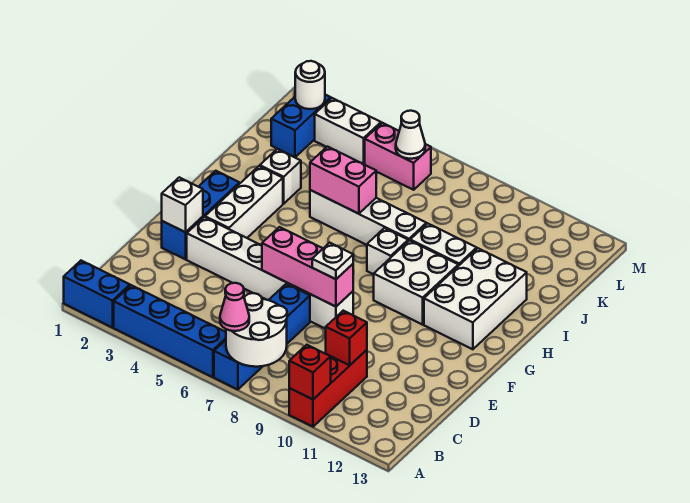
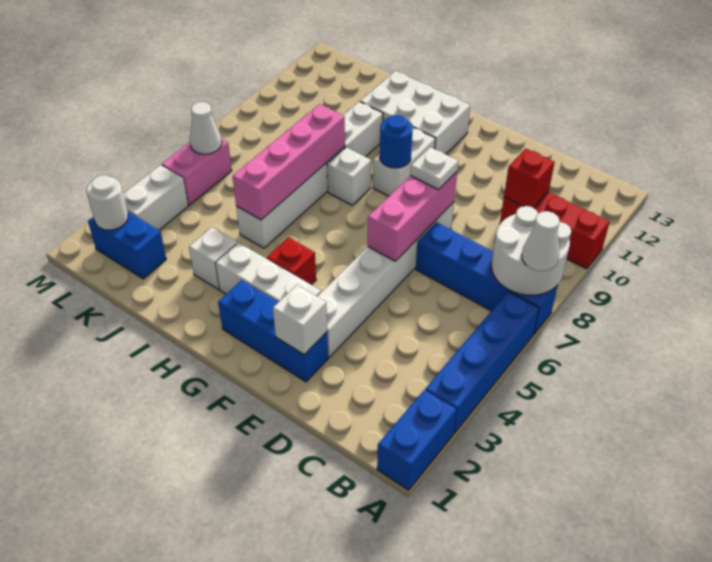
pink cone A7 level 3 -> white cone A7 level 3
red brick A10 level 2 -> red brick G4 level 1
white brick G9:H10 level 1 -> white brick G9:G10 level 1
none -> blue round brick G9 level 2
pink brick I5:I6 level 2 -> pink brick I5:I8 level 2

